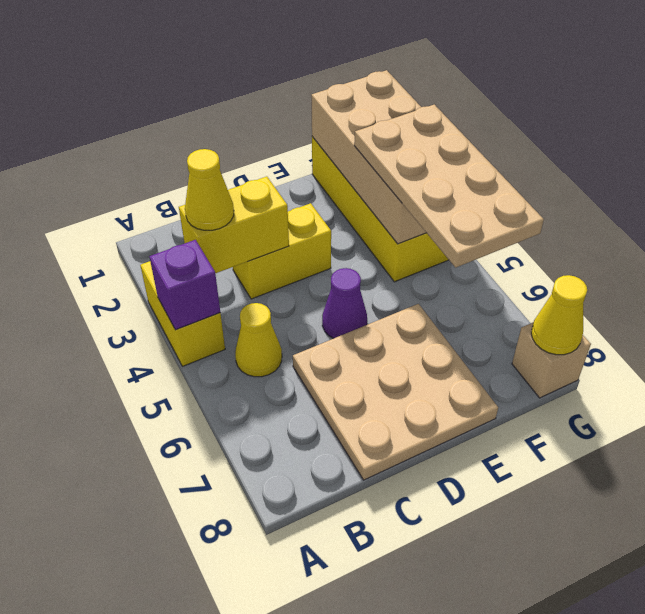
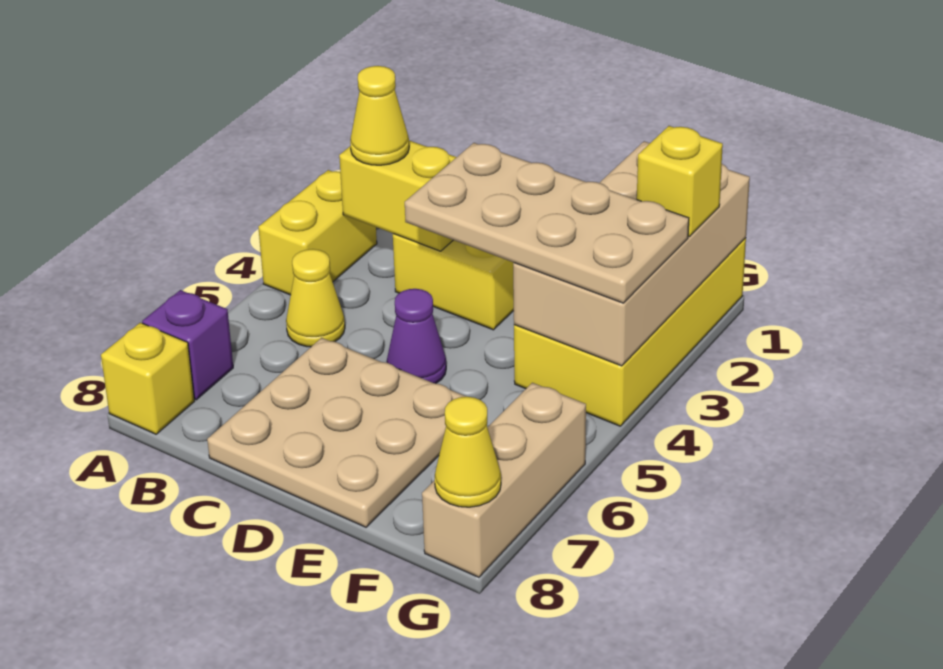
purple brick A4 level 2 -> purple brick A7 level 1
none -> yellow brick A8 level 1
tan plate F3:G6 level 3 -> tan plate D3:G4 level 3
none -> yellow brick G2 level 3
tan brick G8 level 1 -> tan brick G6:G8 level 1

